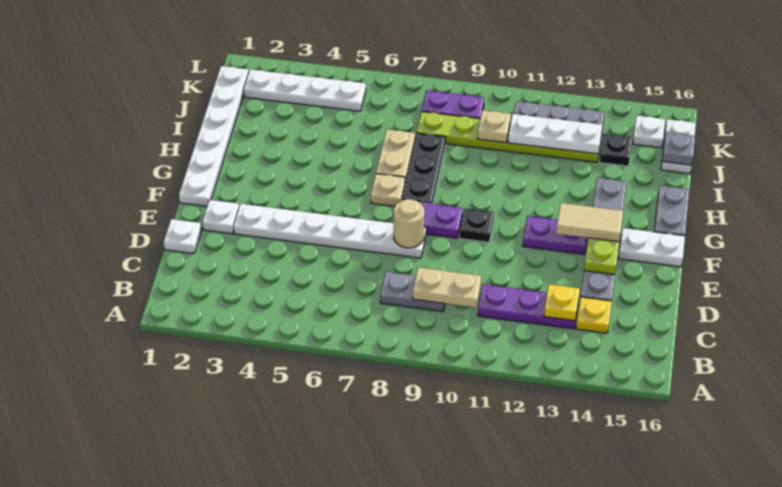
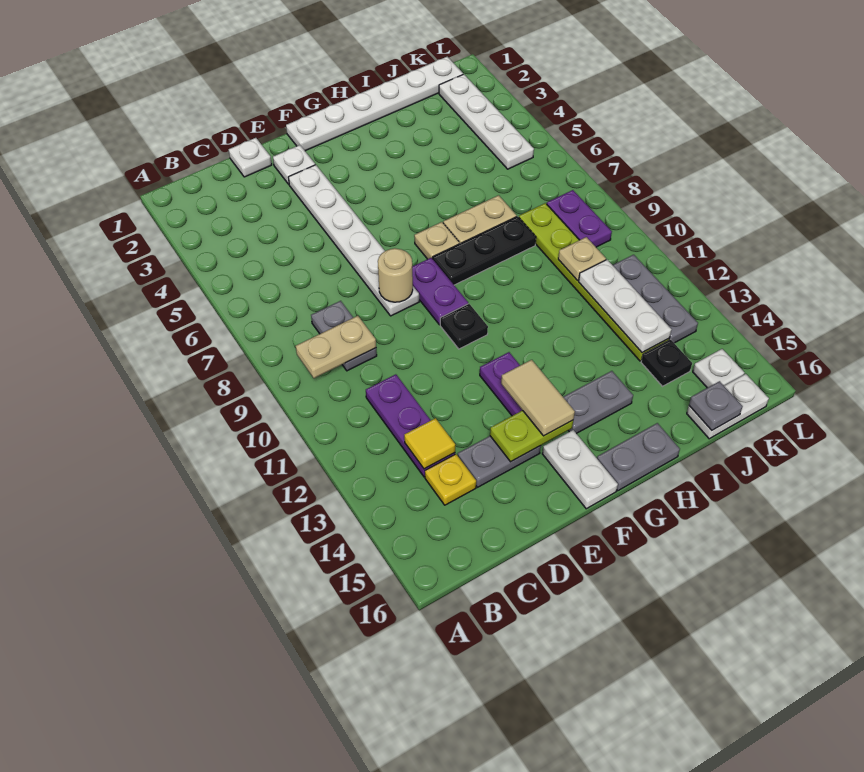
tan plate C9:C10 level 2 -> tan plate B9:C9 level 2
yellow plate C13 level 2 -> yellow tile C13 level 2

